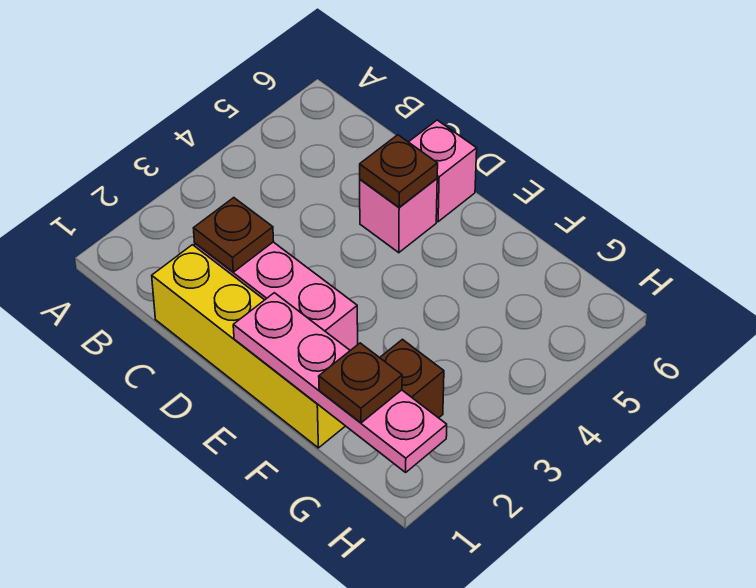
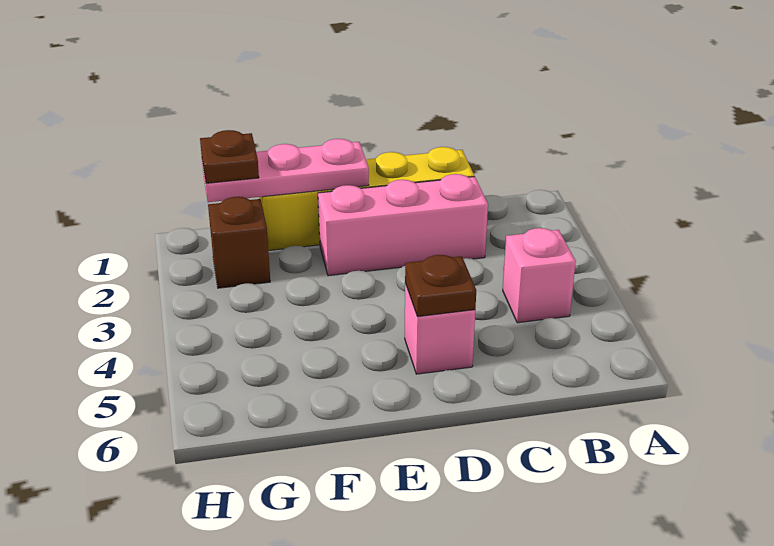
brown plate C2 level 2 -> none
pink brick D6 level 1 -> pink brick B4 level 1
pink plate E1:H1 level 2 -> pink plate E1:G1 level 2

